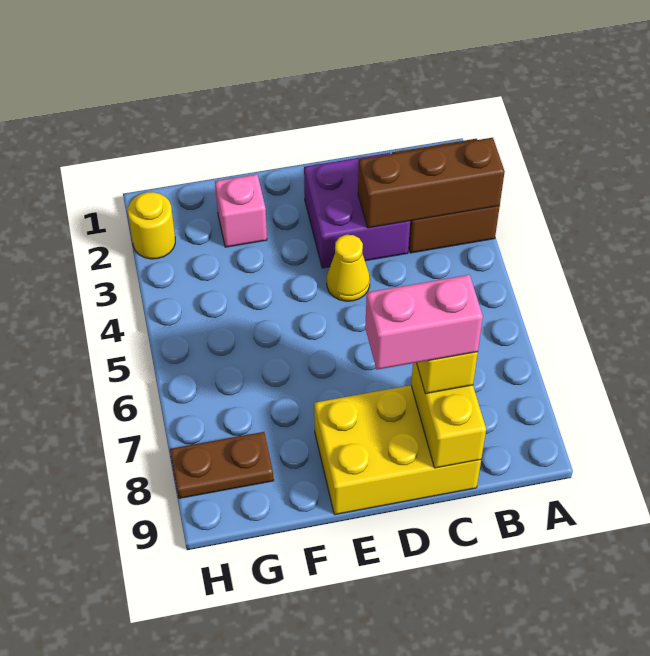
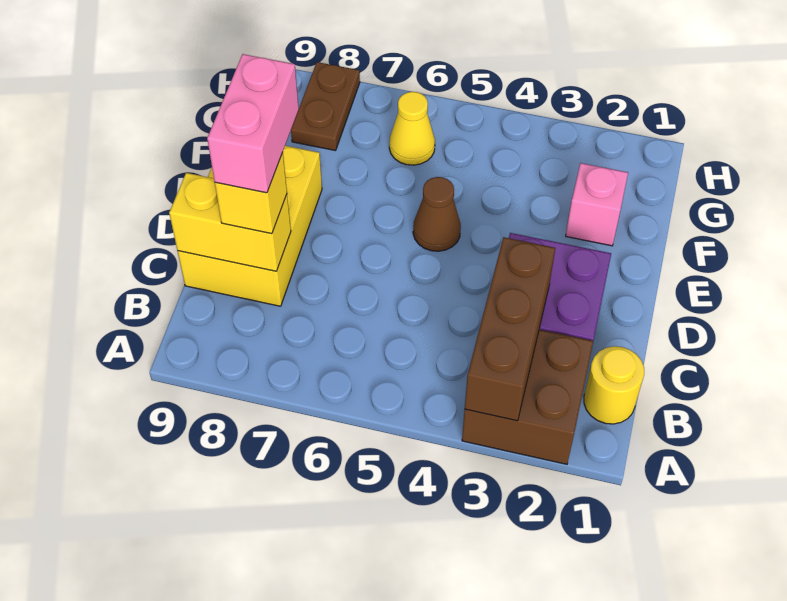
yellow cone D4 level 1 -> yellow cone G6 level 1
none -> brown cone E5 level 1
yellow round brick H2 level 1 -> yellow round brick B1 level 1

